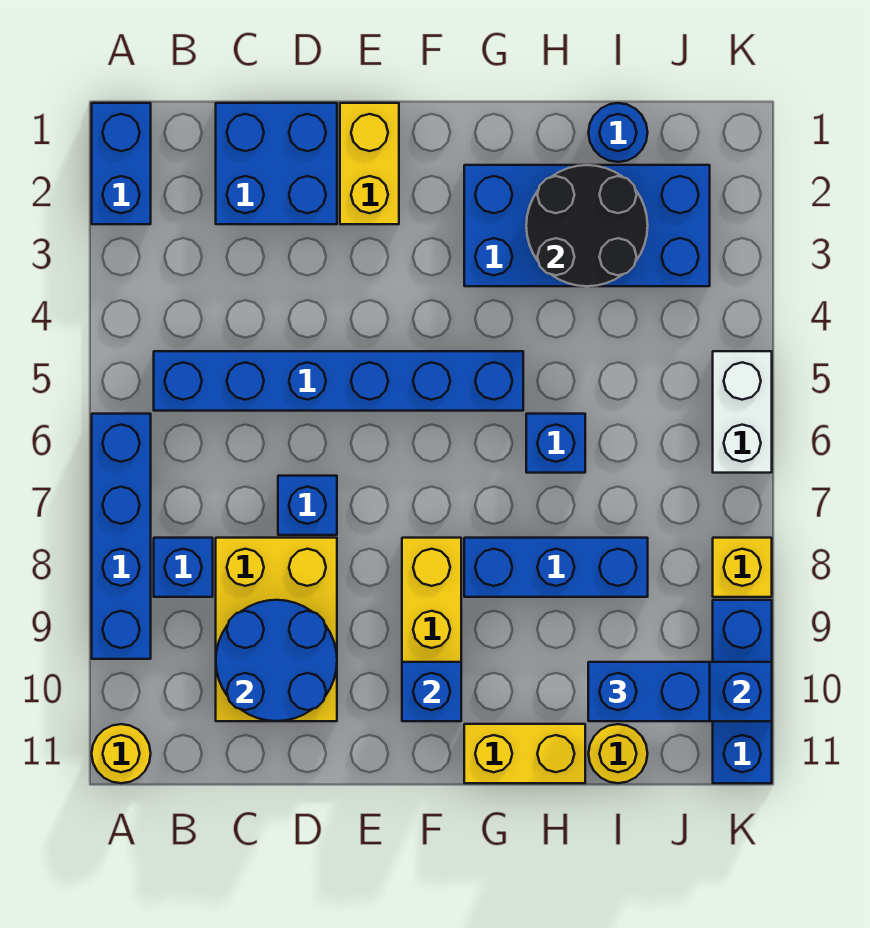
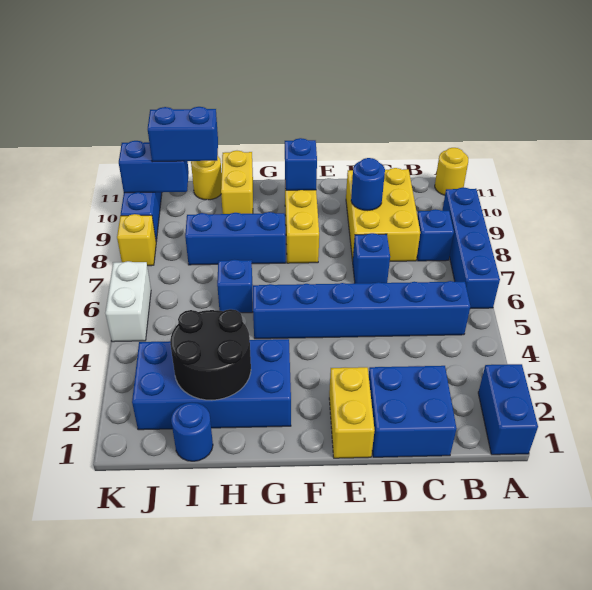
blue round brick C9:D10 level 2 -> blue round brick D9 level 2
yellow brick G11:H11 level 1 -> yellow brick H10:H11 level 1

